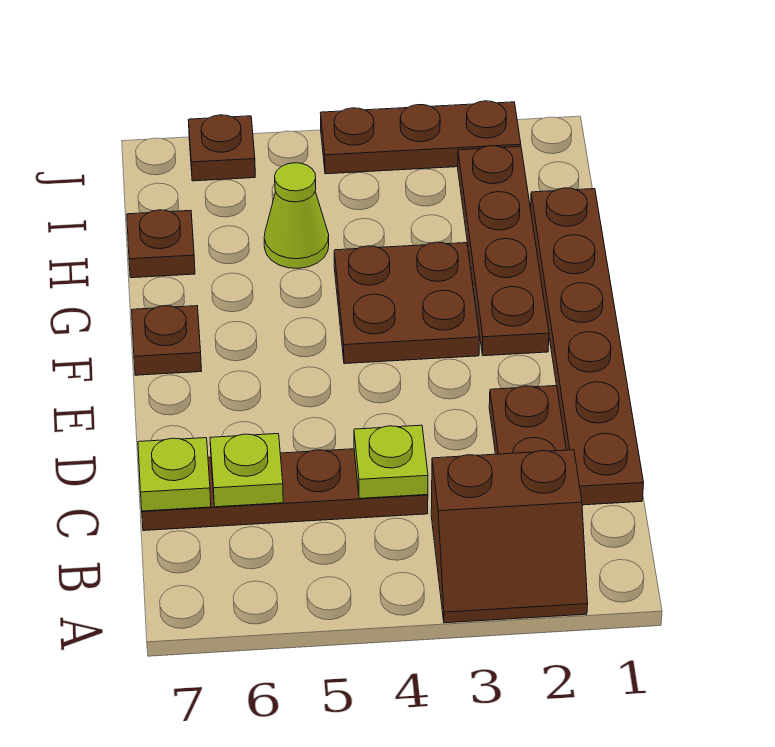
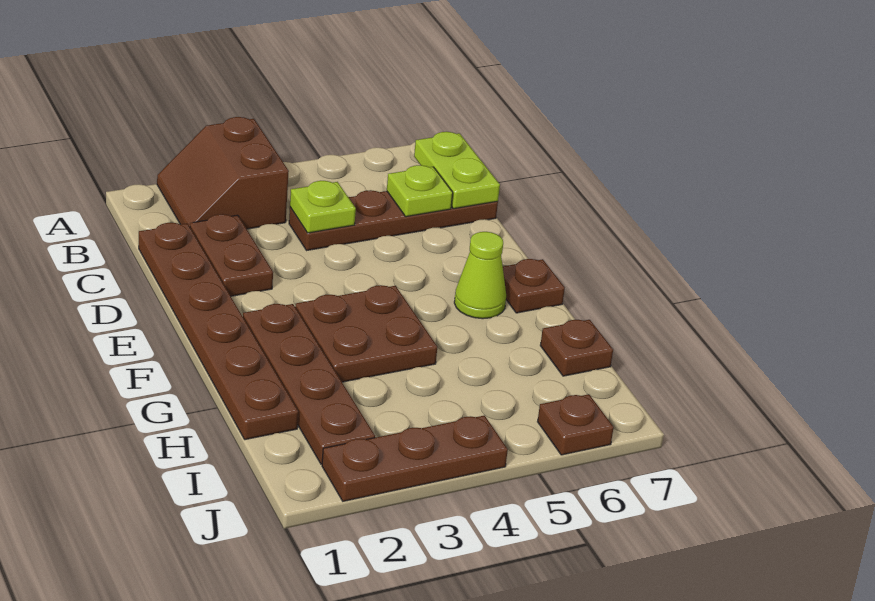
brown slope A2:B3 level 1 top B -> brown slope A2:B3 level 1 top 3
lime plate C7 level 2 -> lime plate B7:C7 level 2
lime cone H5 level 1 -> lime cone F6 level 1

